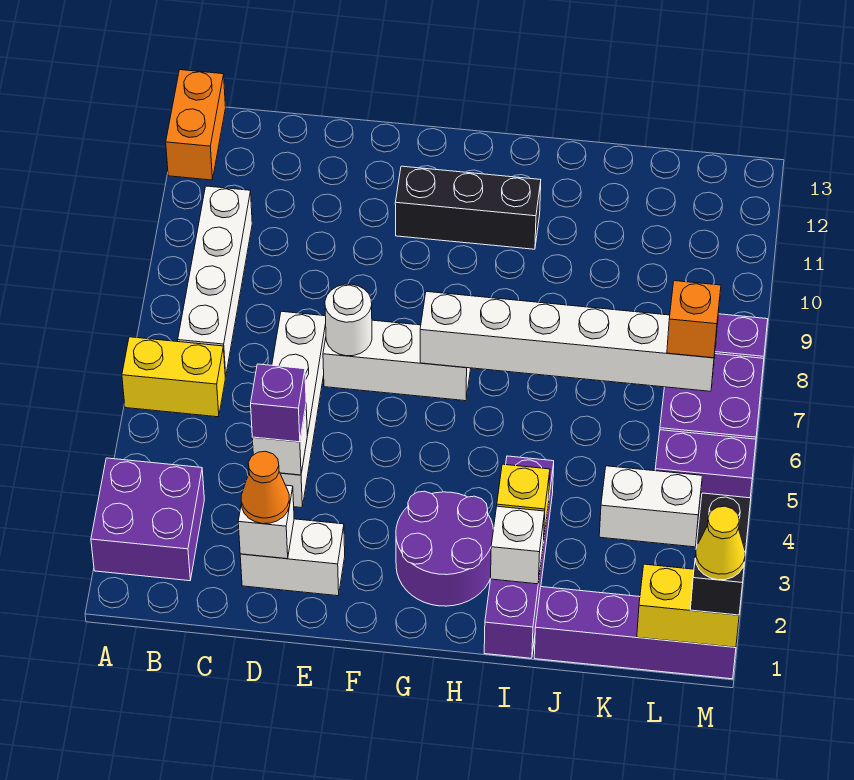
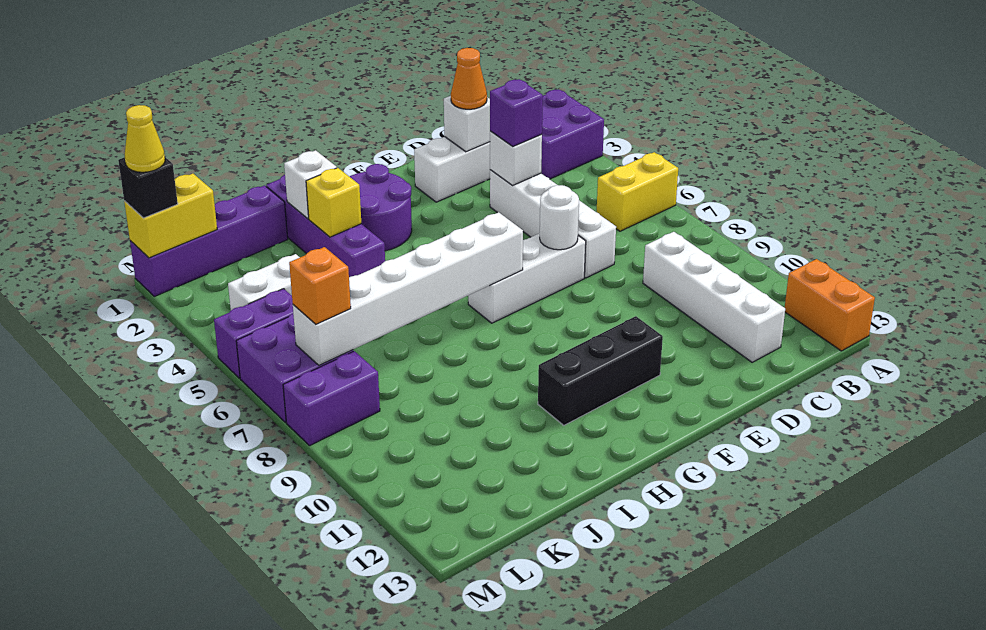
white brick B7:B10 level 1 -> white brick C9:C12 level 1
black brick M1:M2 level 3 -> black brick M1 level 3

